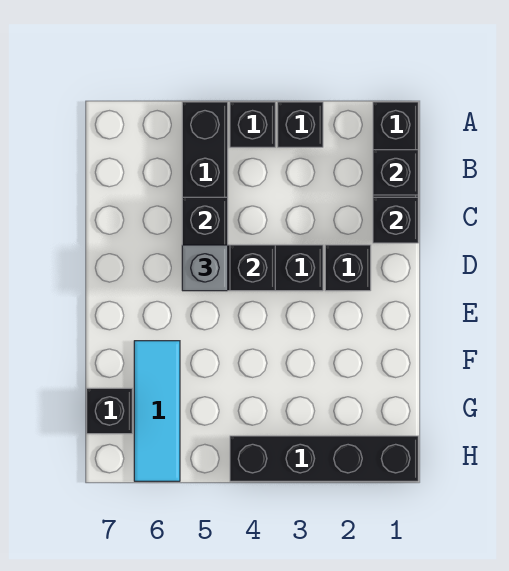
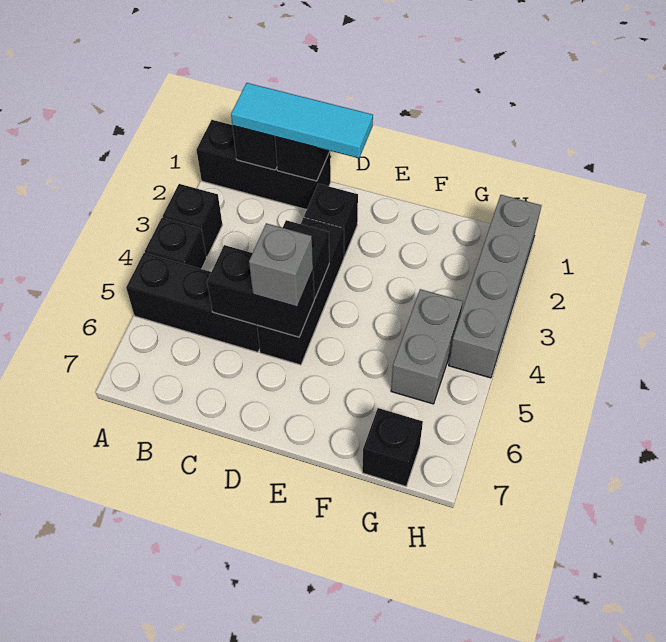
cyan tile F6:H6 level 1 -> cyan tile B1:D1 level 3
none -> grey brick G4:G5 level 1
black brick H1:H4 level 1 -> grey brick H1:H4 level 1

